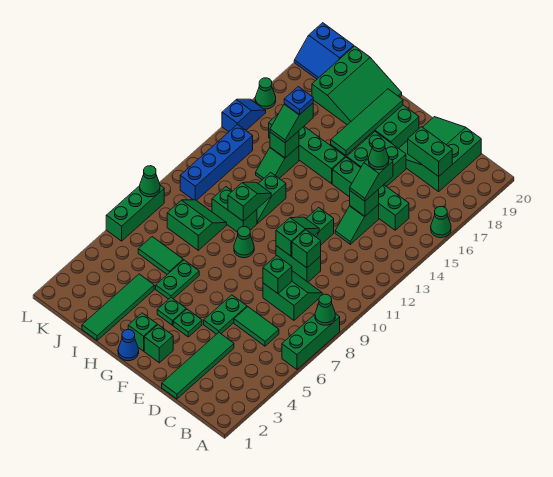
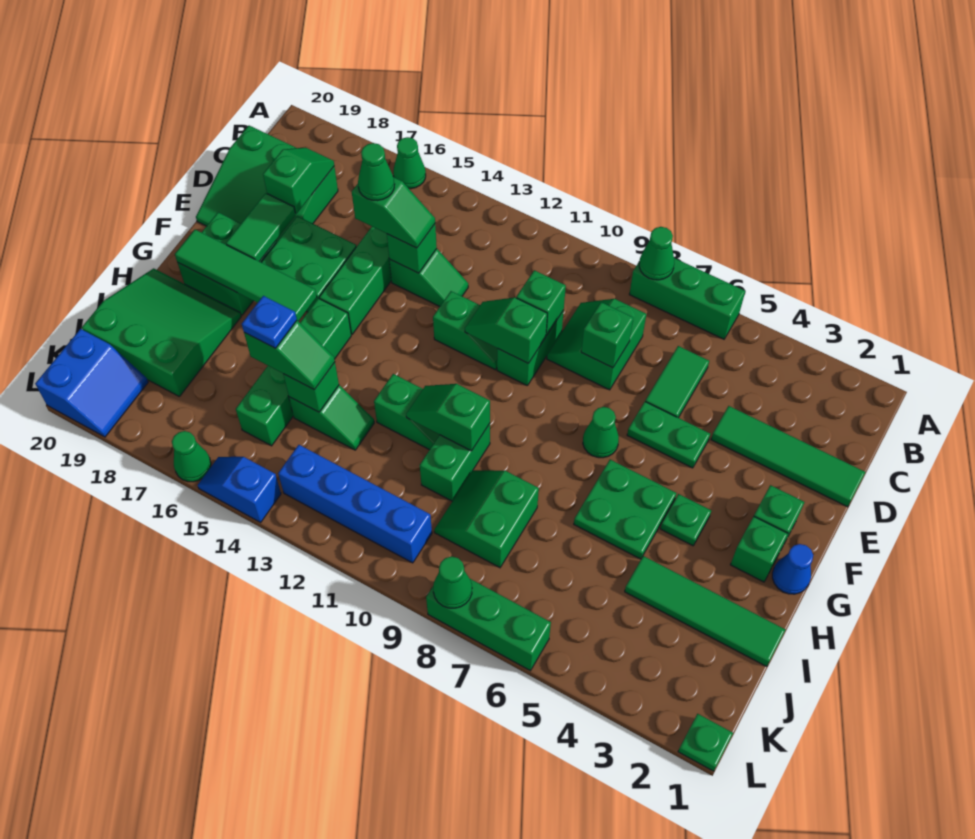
green brick C18:D18 level 2 -> green slope C18:D18 level 2 top D
green plate F4 level 1 -> green plate L1 level 1
green cone G9 level 1 -> green cone F7 level 1
green plate H5:H6 level 1 -> green plate G5:H6 level 1
green tile I6:J6 level 1 -> green tile E18:F18 level 2

